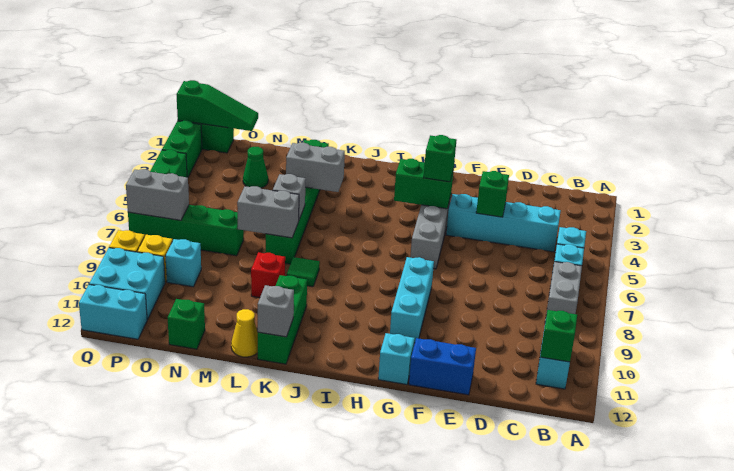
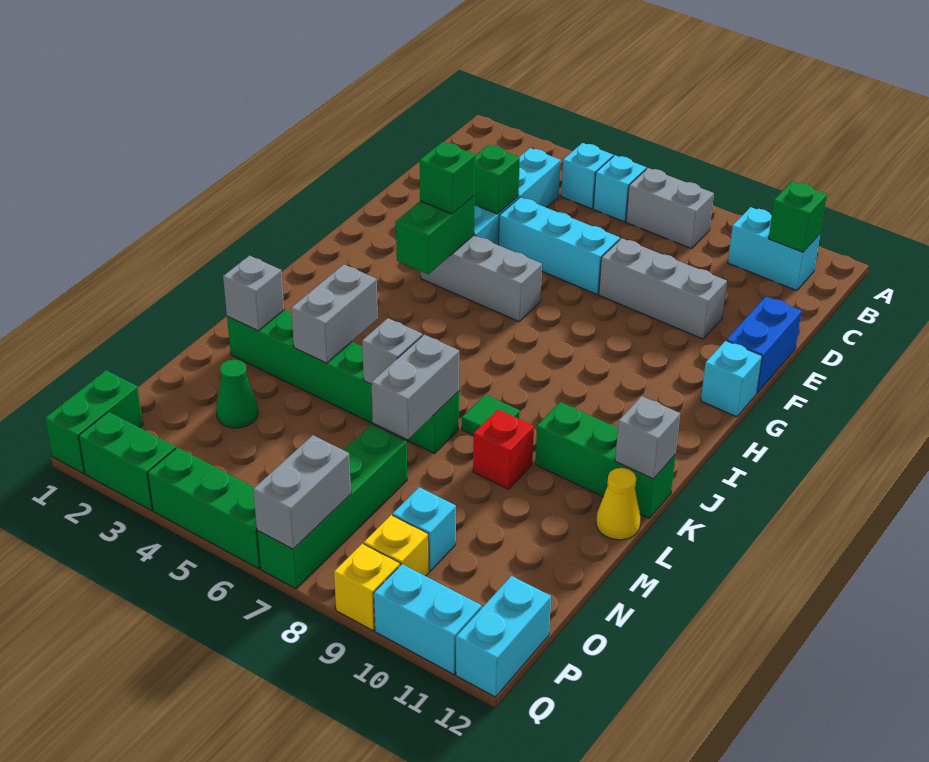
none -> grey brick E8:E10 level 1
cyan brick G8:G10 level 1 -> cyan brick E5:E7 level 1
none -> grey brick L2 level 2
green brick N12 level 1 -> none
green slope O1:Q1 level 2 top Q -> none
cyan brick P10:Q11 level 1 -> cyan brick Q10:Q11 level 1

